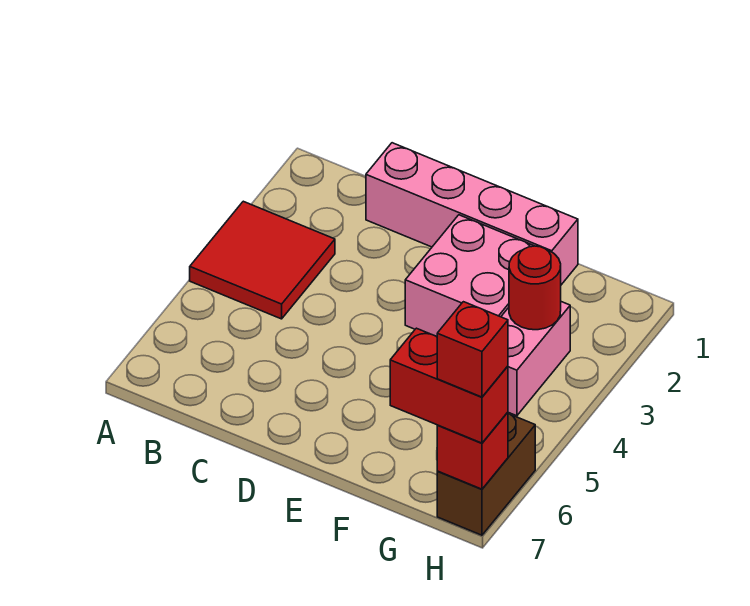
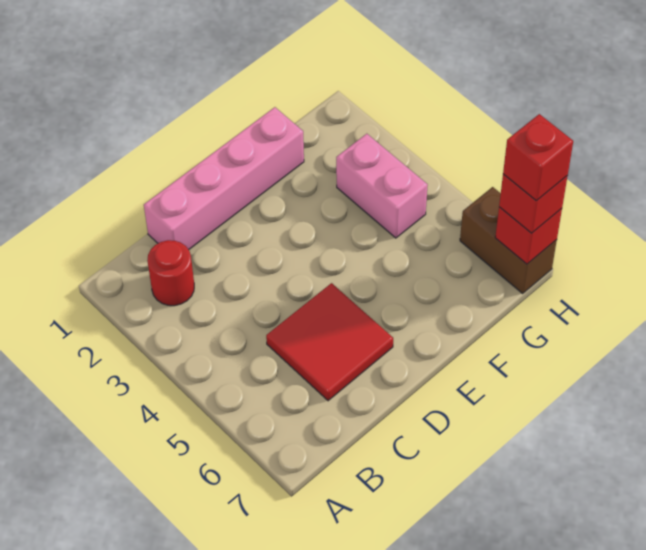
red tile A3:B4 level 1 -> red tile C5:D6 level 1
pink brick E2:F3 level 1 -> none
red round brick G3 level 2 -> red round brick B2 level 1
red brick G7:H7 level 3 -> red brick H7 level 3

